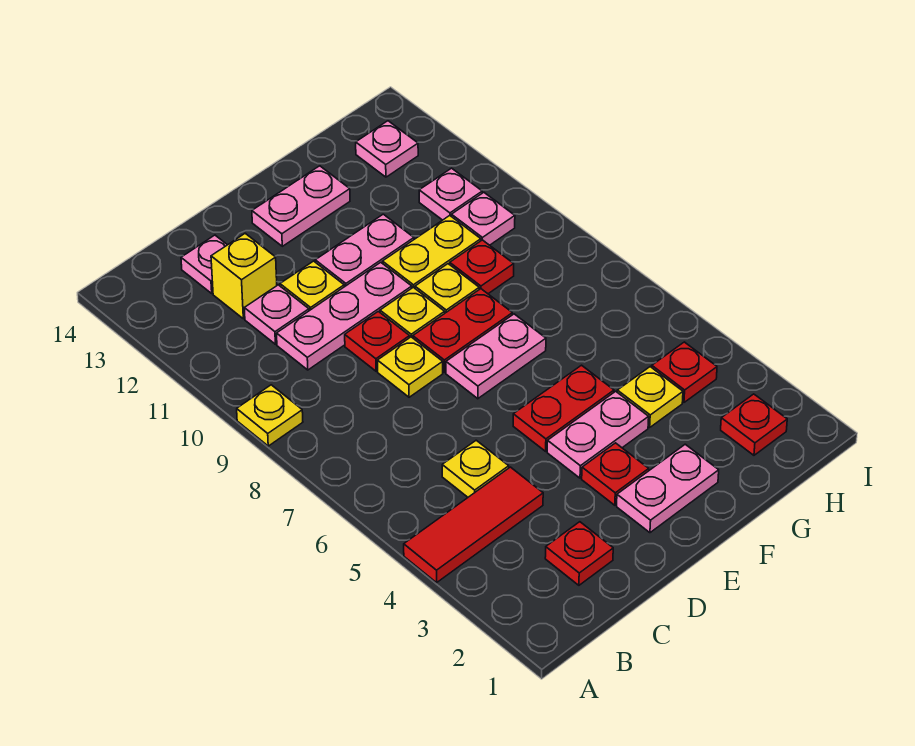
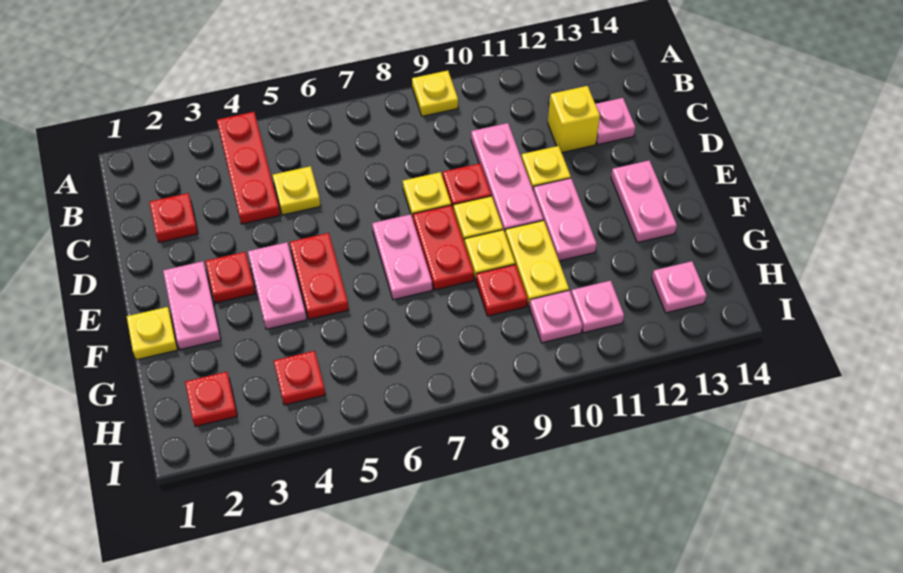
red tile A4:C4 level 1 -> red plate A4:C4 level 1
pink plate C11 level 1 -> none
yellow plate G4 level 1 -> yellow plate F1 level 1

